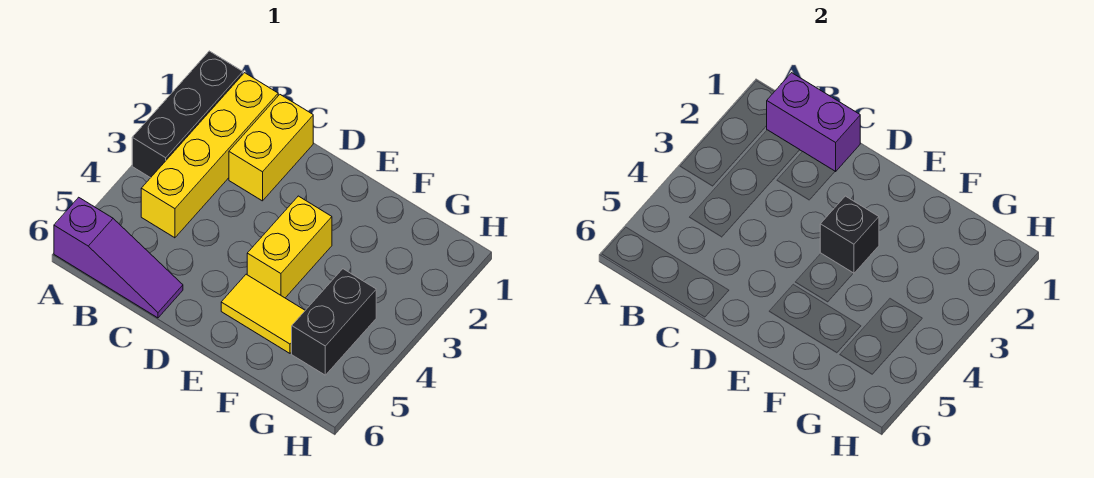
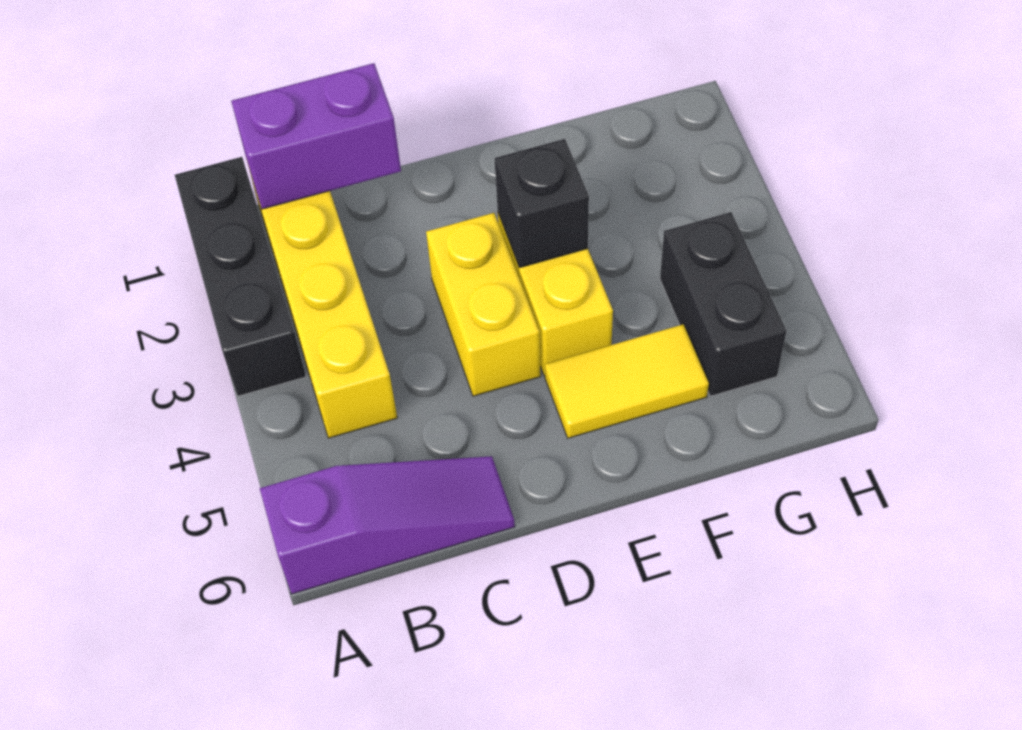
yellow brick C1:C2 level 1 -> yellow brick D3:D4 level 1

